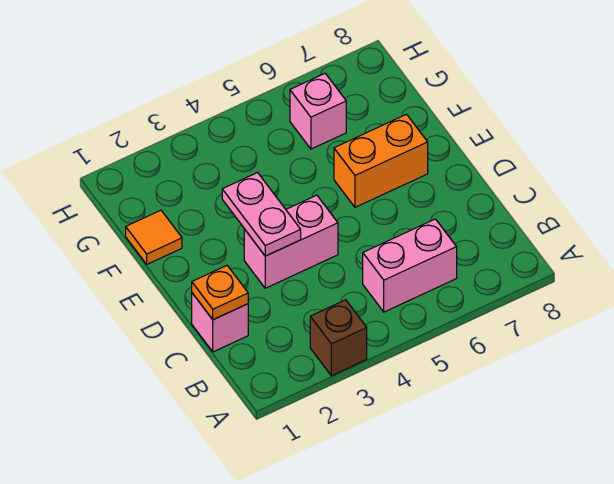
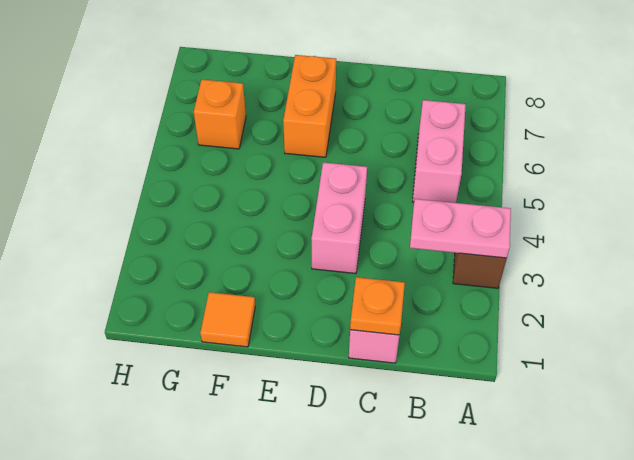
pink plate D3:E3 level 2 -> pink plate A3:B3 level 2
pink brick G6 level 1 -> orange brick G6 level 1

